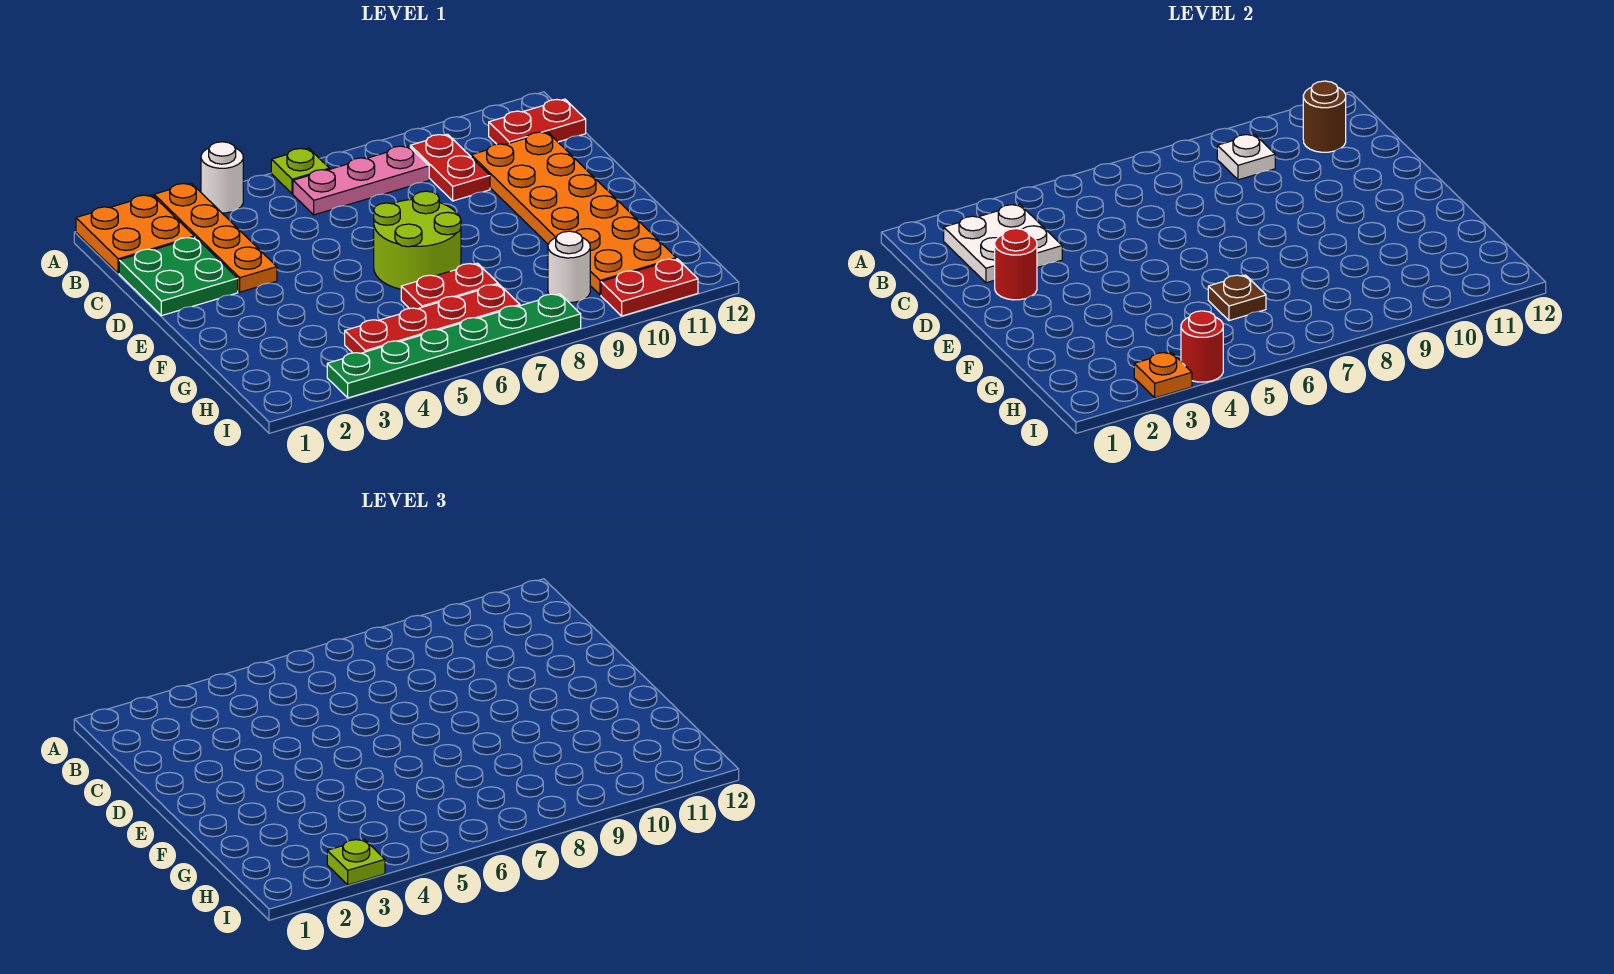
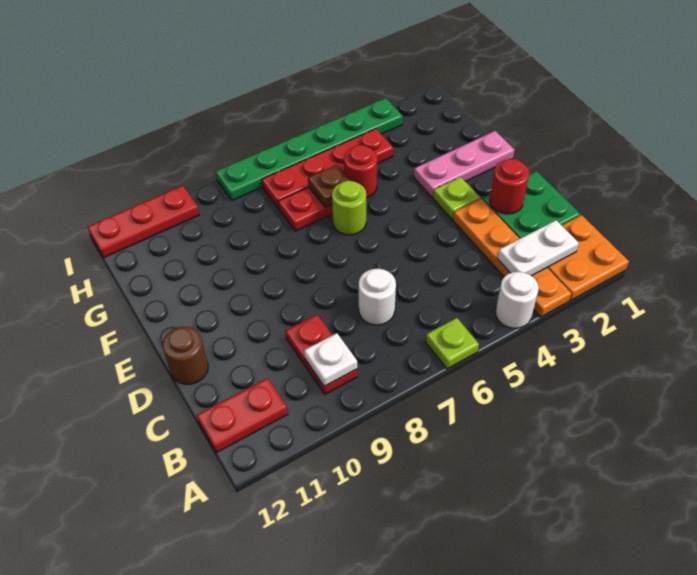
white plate B2:C3 level 2 -> white plate B2:B3 level 2
pink plate B6:B8 level 1 -> pink plate F1:F3 level 1
brown round brick B11 level 2 -> brown round brick D12 level 1
orange plate C10:H11 level 1 -> none
lime round brick E6:F7 level 1 -> lime round brick F6 level 1
white round brick H9 level 1 -> white round brick C7 level 1
orange plate I3 level 2 -> none
lime plate I3 level 3 -> lime plate E3 level 1
red round brick I4 level 2 -> red round brick G5 level 1
red plate I10:I11 level 1 -> red plate I10:I12 level 1

